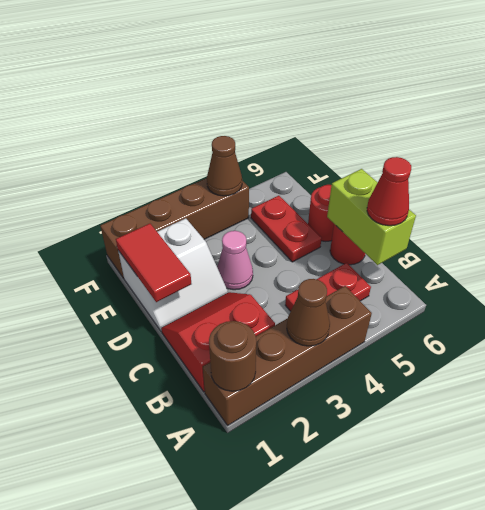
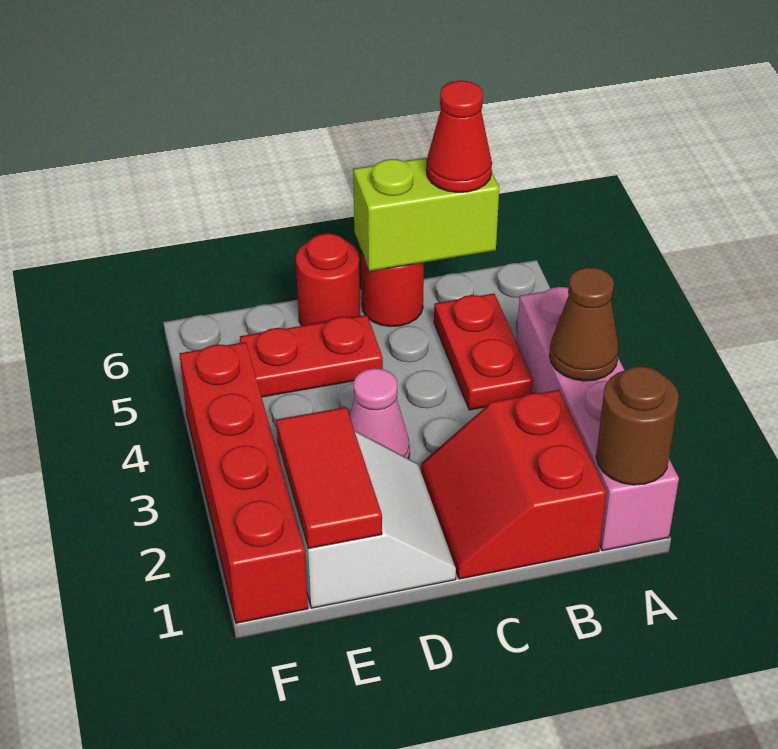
brown brick A1:A4 level 1 -> pink brick A1:A4 level 1
red tile D1:E1 level 2 -> red tile E1:E2 level 2
brown brick F1:F4 level 1 -> red brick F1:F4 level 1
brown cone F4 level 2 -> none

